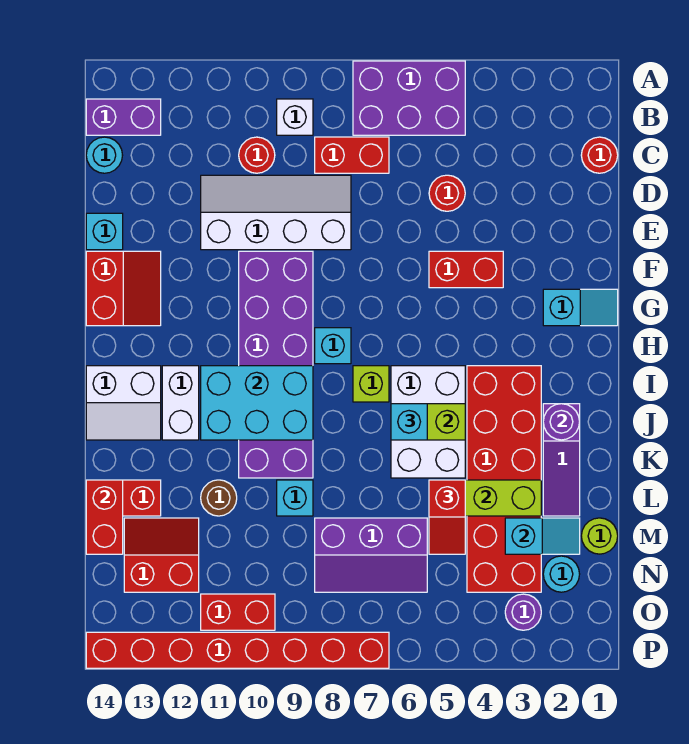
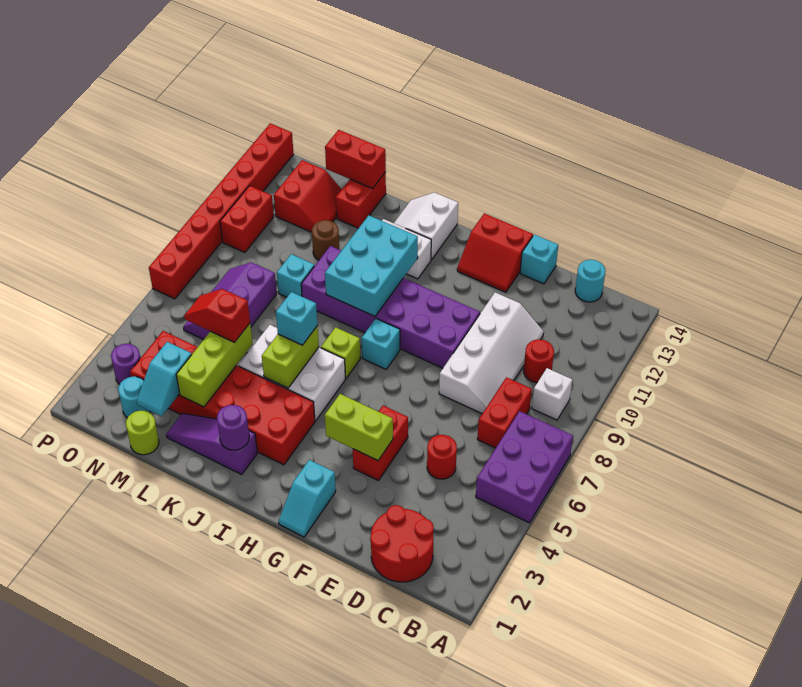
purple brick B13:B14 level 1 -> none
red round brick C1 level 1 -> red round brick C1:D2 level 1
none -> lime brick F4:G4 level 2

